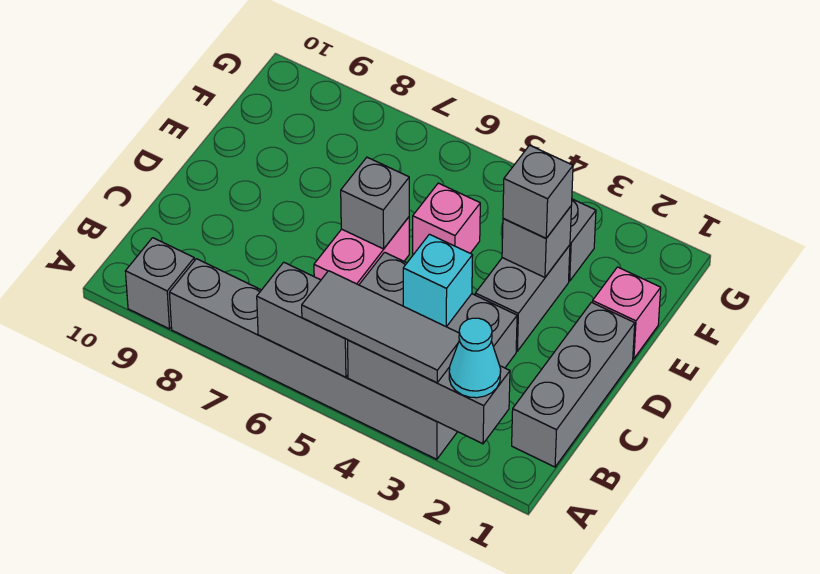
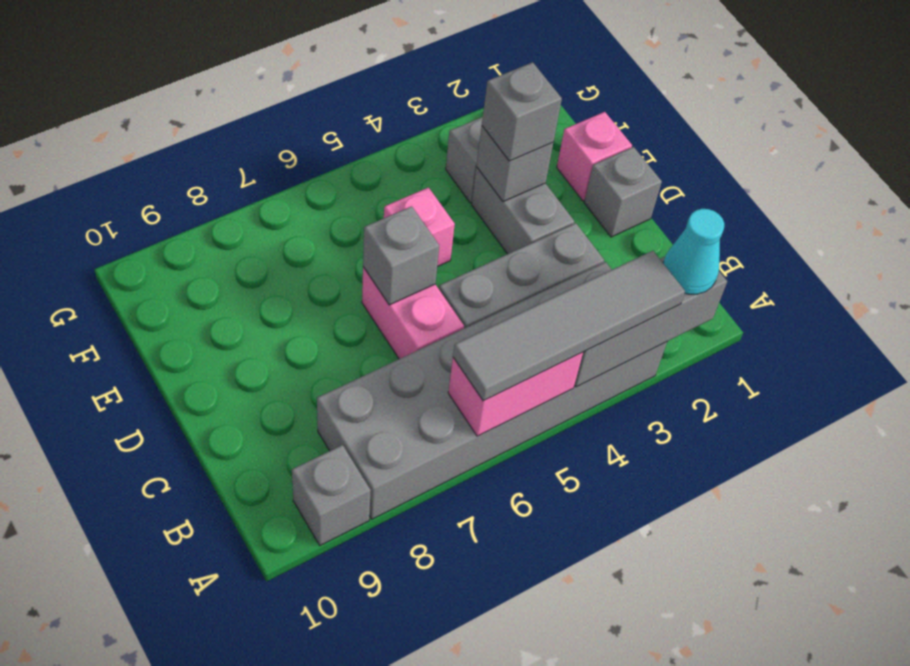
grey brick A3:A8 level 1 -> grey brick A3:B8 level 1
grey tile A3:A5 level 3 -> grey tile A3:A6 level 3
grey brick A5:A6 level 2 -> pink brick A5:A6 level 2
grey brick B1:D1 level 1 -> grey brick D1 level 1
cyan brick C4 level 2 -> none

